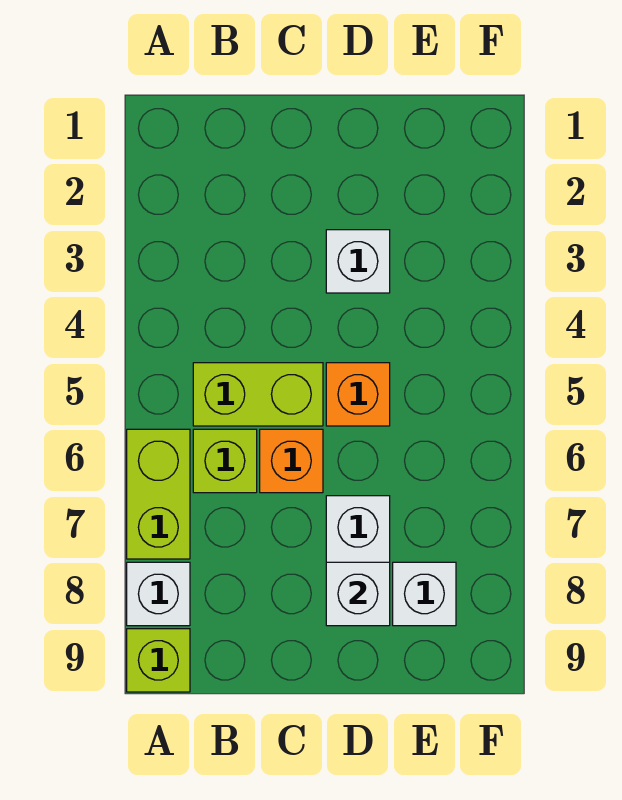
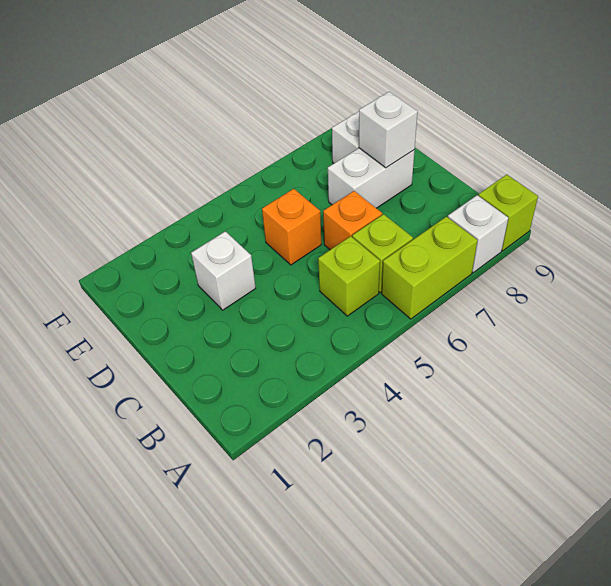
lime brick B5:C5 level 1 -> lime brick B5 level 1

